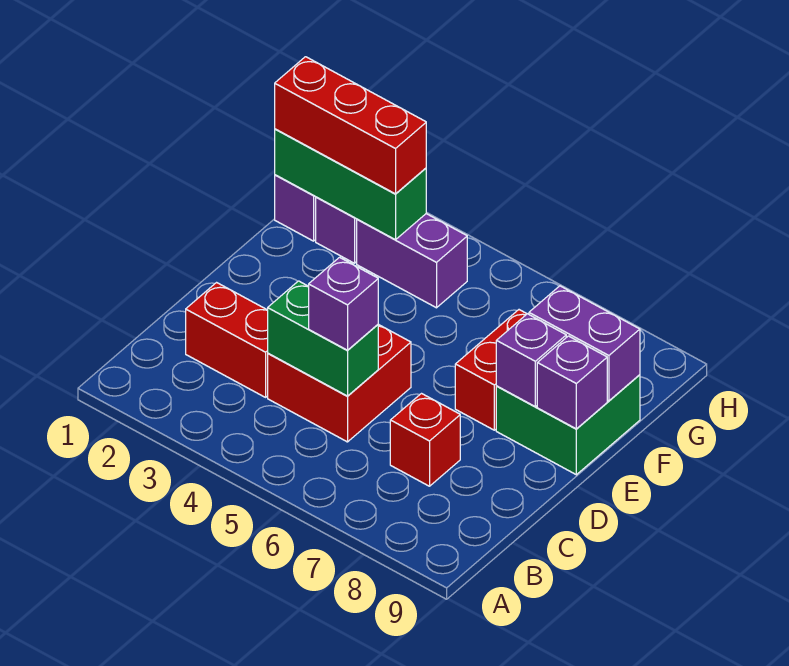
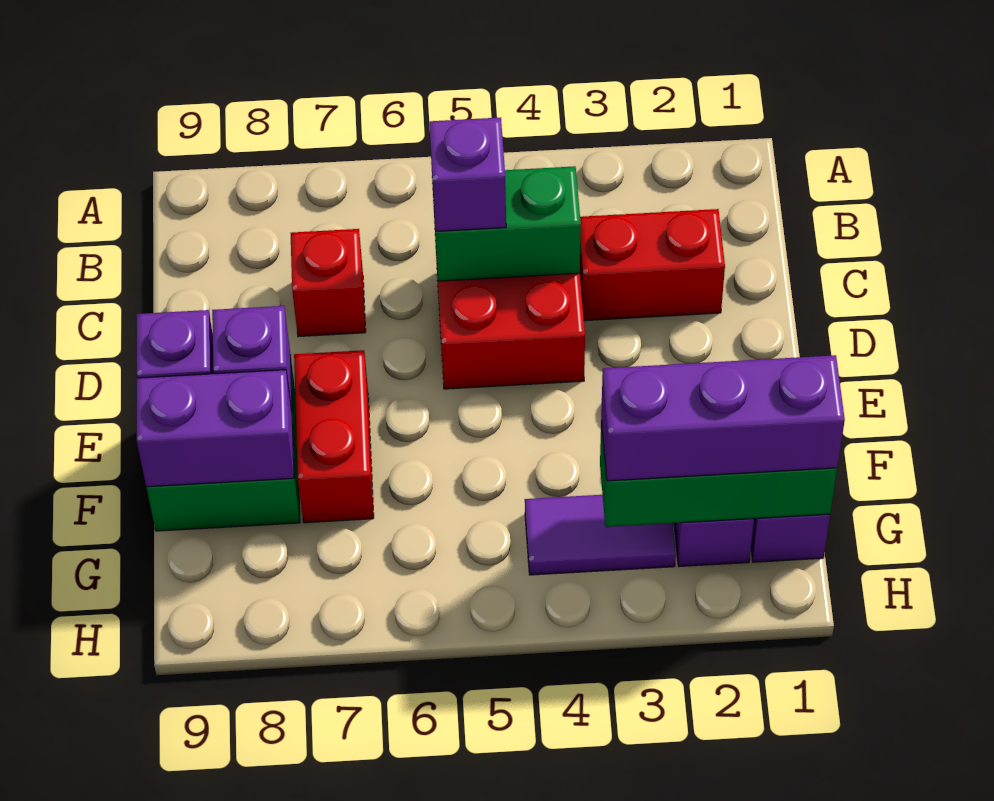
red brick G1:G3 level 3 -> purple brick G1:G3 level 3
purple brick G3:G4 level 1 -> purple tile G3:G4 level 1

